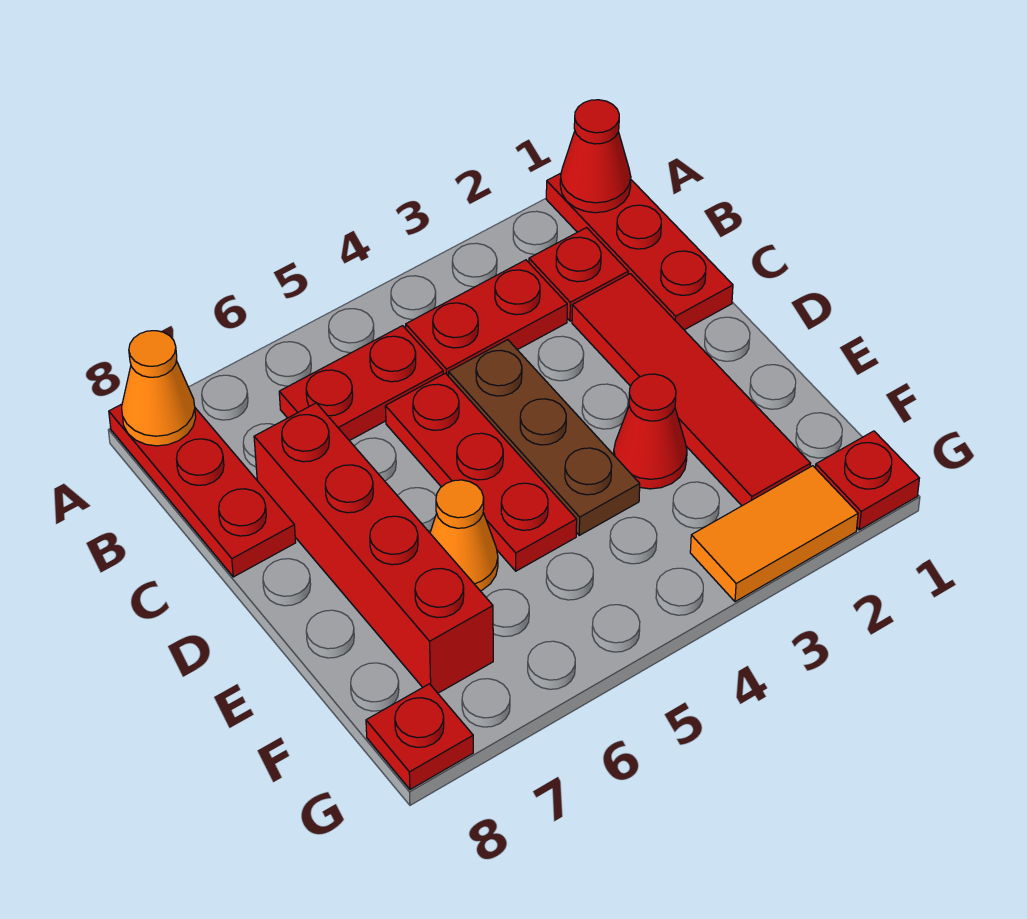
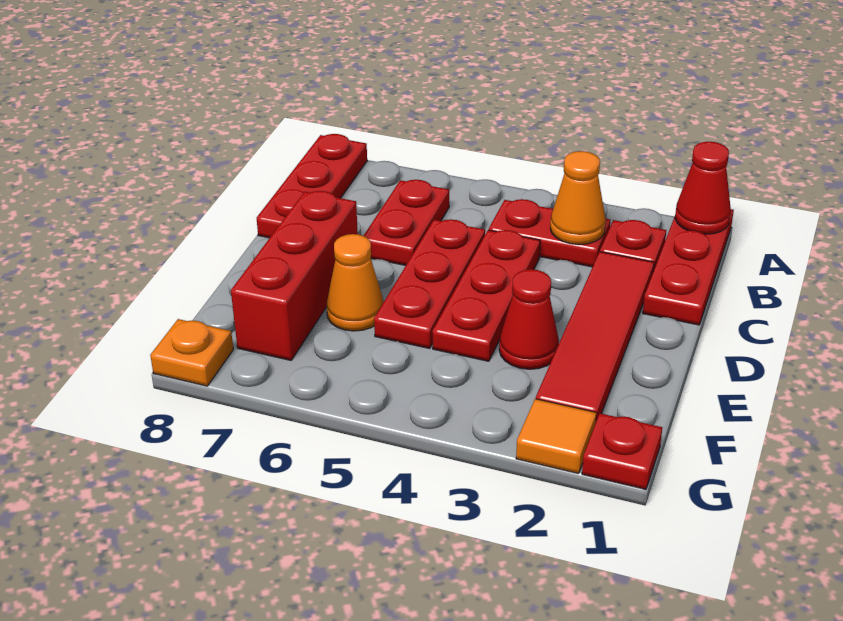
orange cone A8 level 2 -> orange cone B3 level 2
red plate B5:B6 level 1 -> red plate B6:C6 level 1
brown plate C4:E4 level 1 -> red plate C4:E4 level 1
red brick C7:F7 level 1 -> red brick D7:F7 level 1
orange tile G2:G3 level 1 -> orange tile G2 level 1
red plate G8 level 1 -> orange plate G8 level 1

